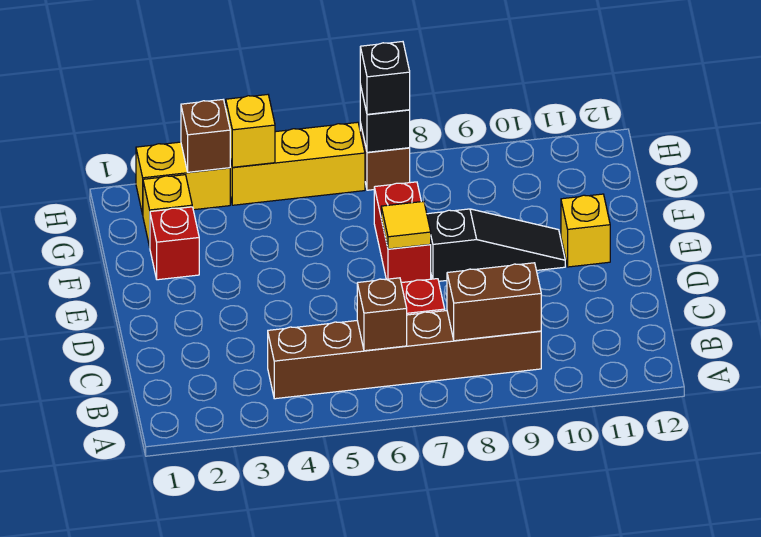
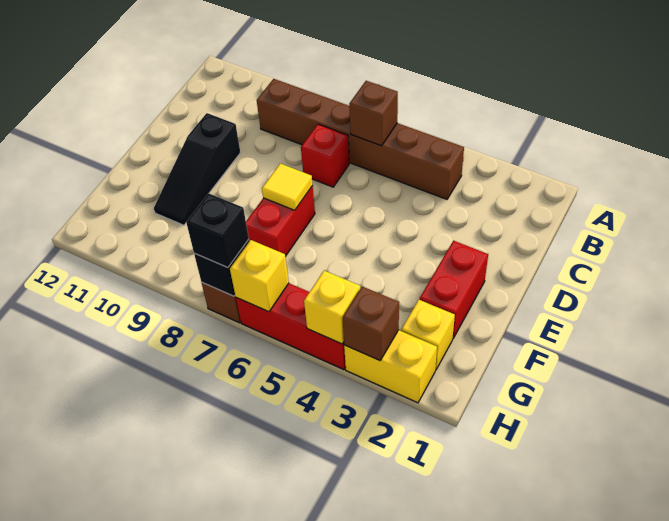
brown brick B8:B9 level 2 -> none
black slope E8:E10 level 1 top 8 -> black slope D10:F10 level 1 top D
yellow brick E11 level 1 -> yellow brick H6 level 2
red brick F2 level 1 -> red brick E2:F2 level 1
yellow brick H4:H6 level 1 -> red brick H4:H6 level 1

